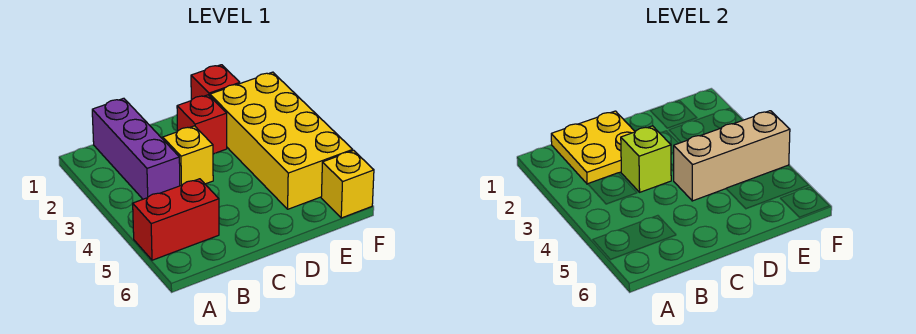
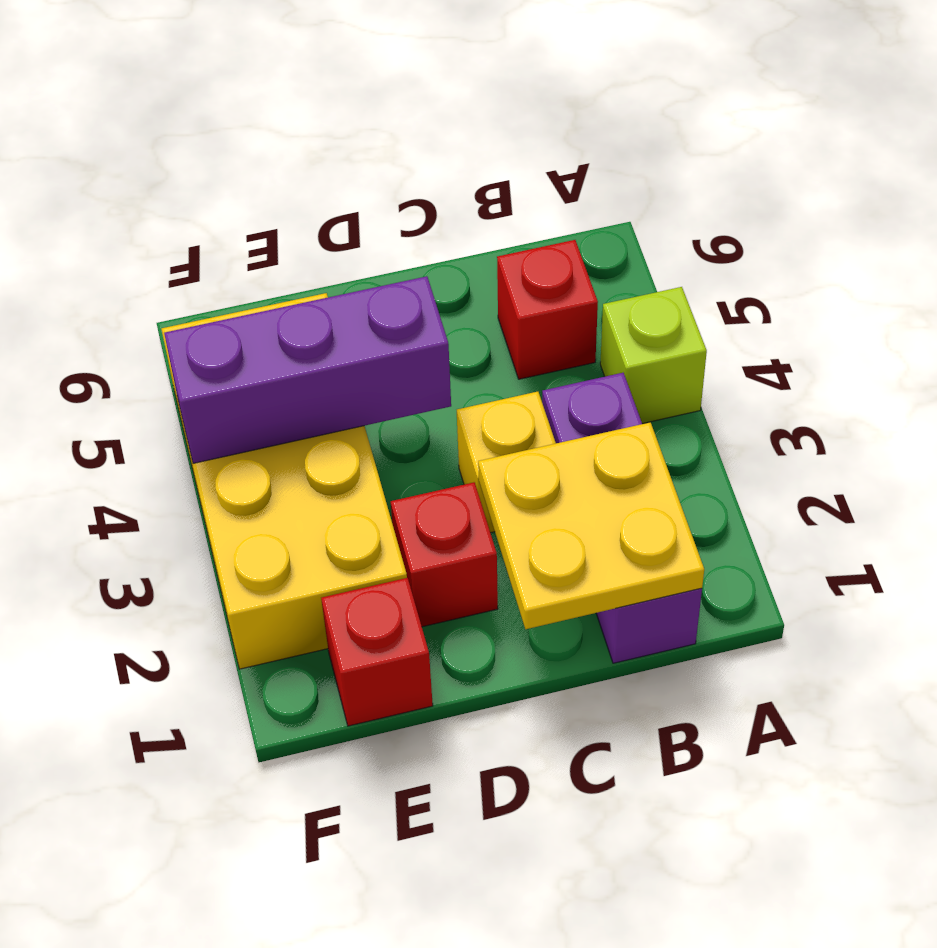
red brick A5:B5 level 1 -> red brick B5 level 1
lime brick C3 level 2 -> lime brick A4 level 1
tan brick D4:F4 level 2 -> purple brick D4:F4 level 2
yellow brick F6 level 1 -> none

